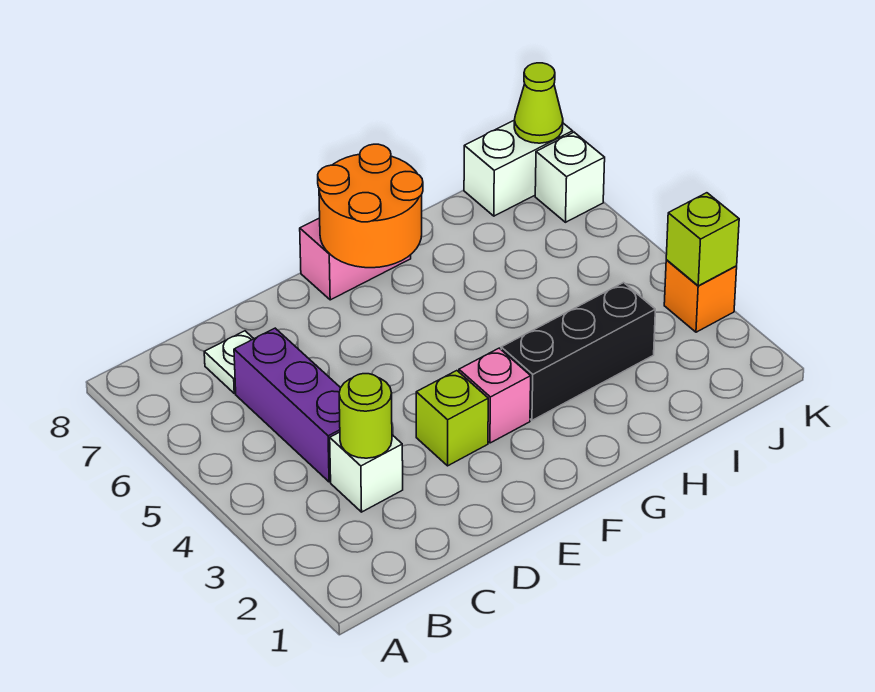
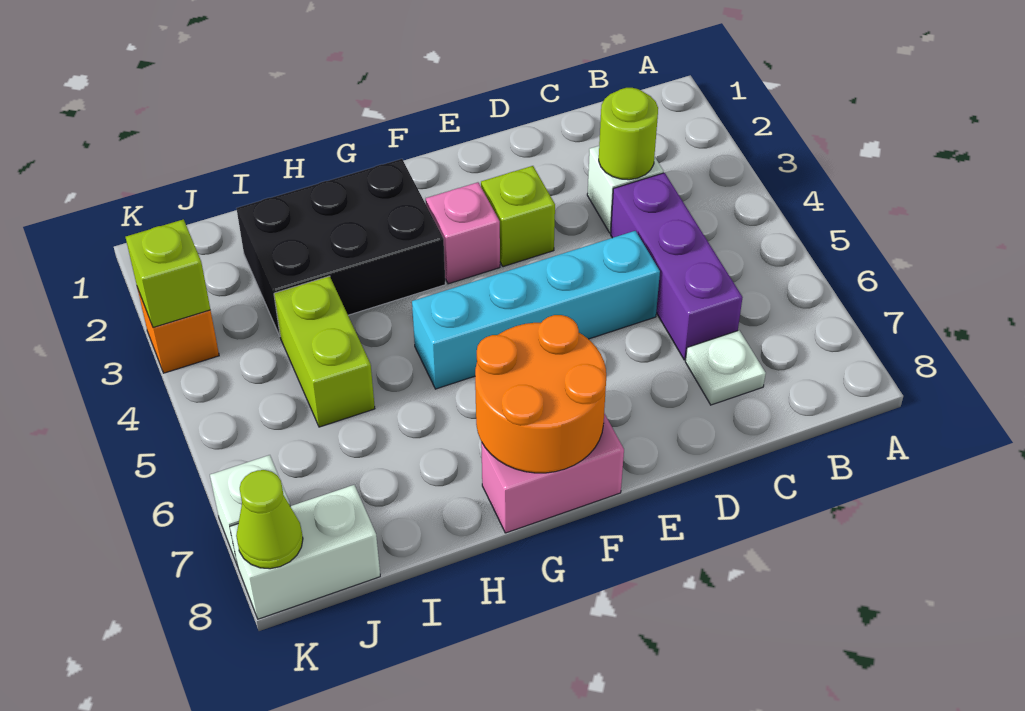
none -> cyan brick D5:G5 level 1
black brick G3:I3 level 1 -> black brick G2:I3 level 1
none -> lime brick I4:I5 level 1

